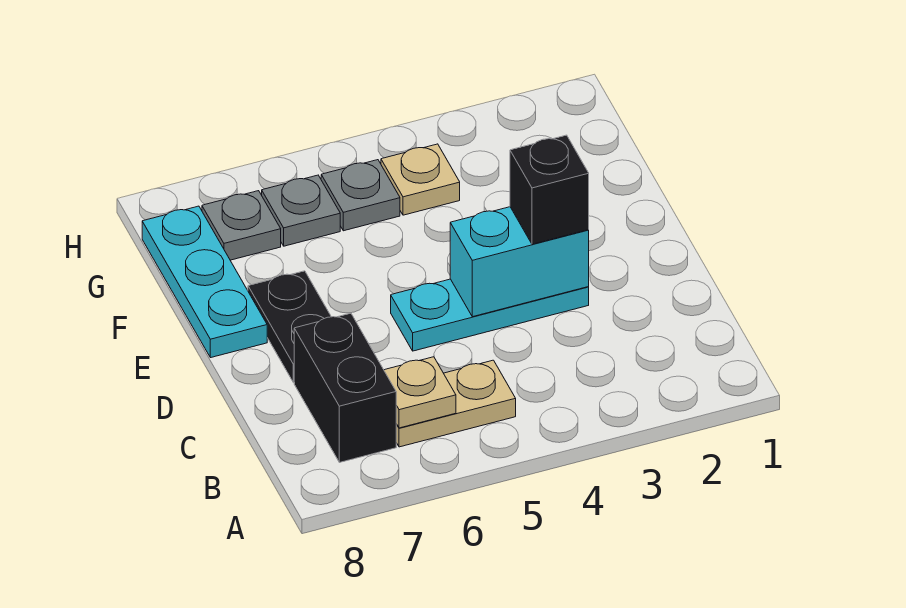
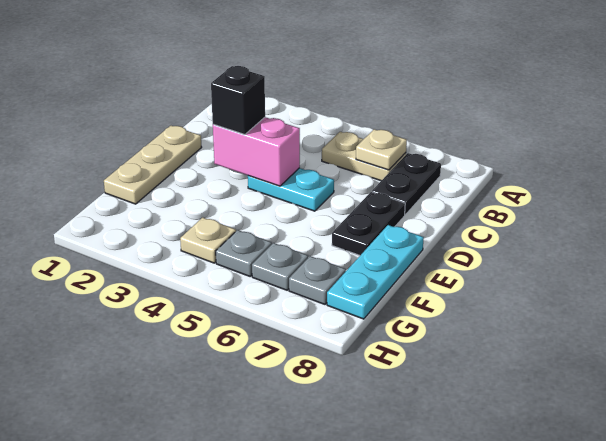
black brick B7:C7 level 1 -> black plate B7:C7 level 1
none -> tan plate D1:F1 level 1
cyan plate D3:D5 level 1 -> cyan plate D4:D5 level 1
cyan brick D3:D4 level 2 -> pink brick D3:D4 level 2

